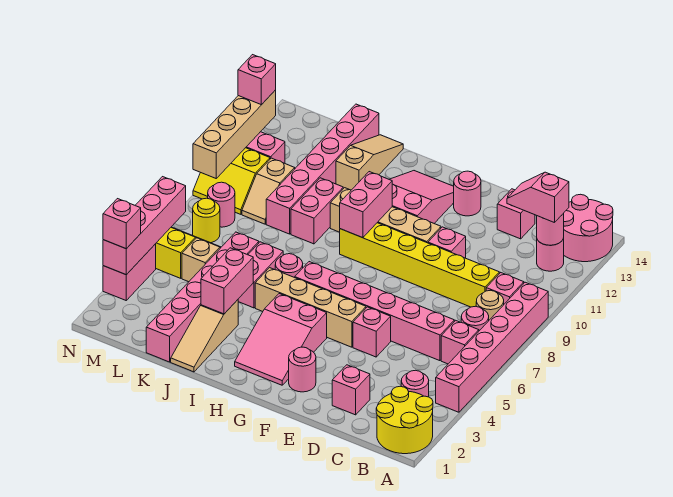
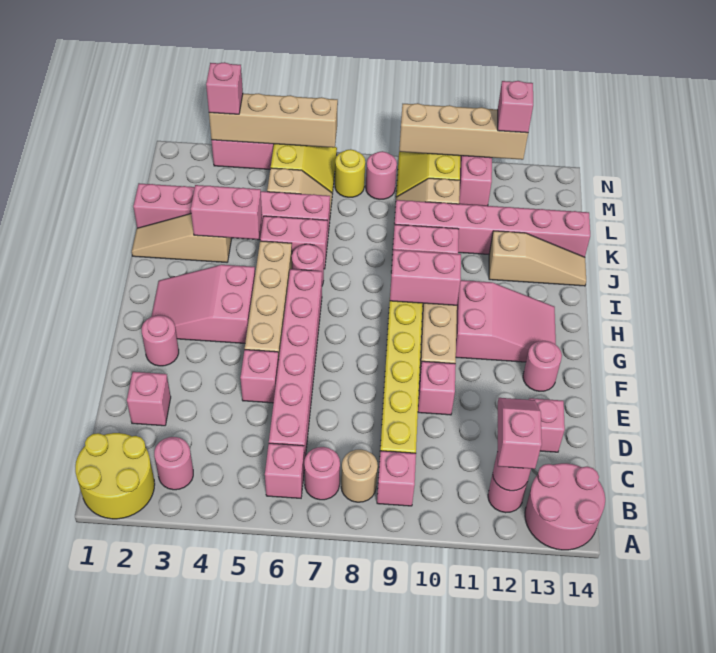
pink brick A4:A9 level 1 -> none
pink brick N3:N6 level 2 -> tan brick N3:N6 level 2

